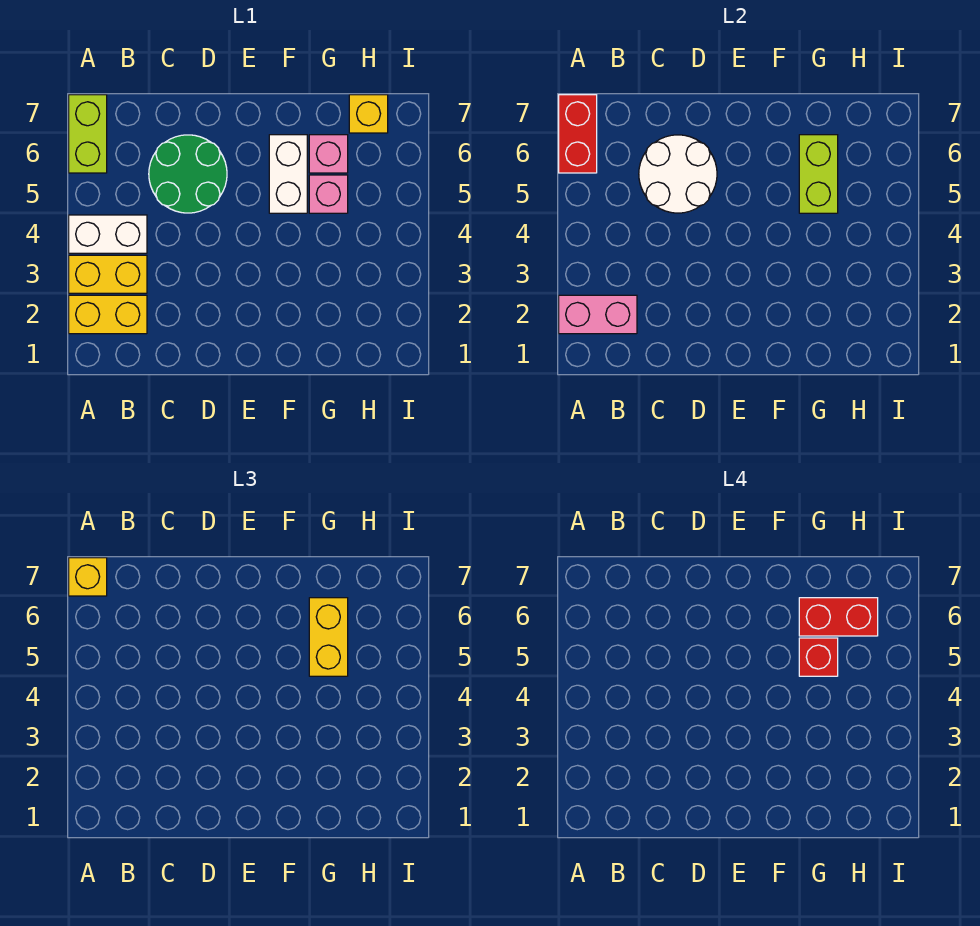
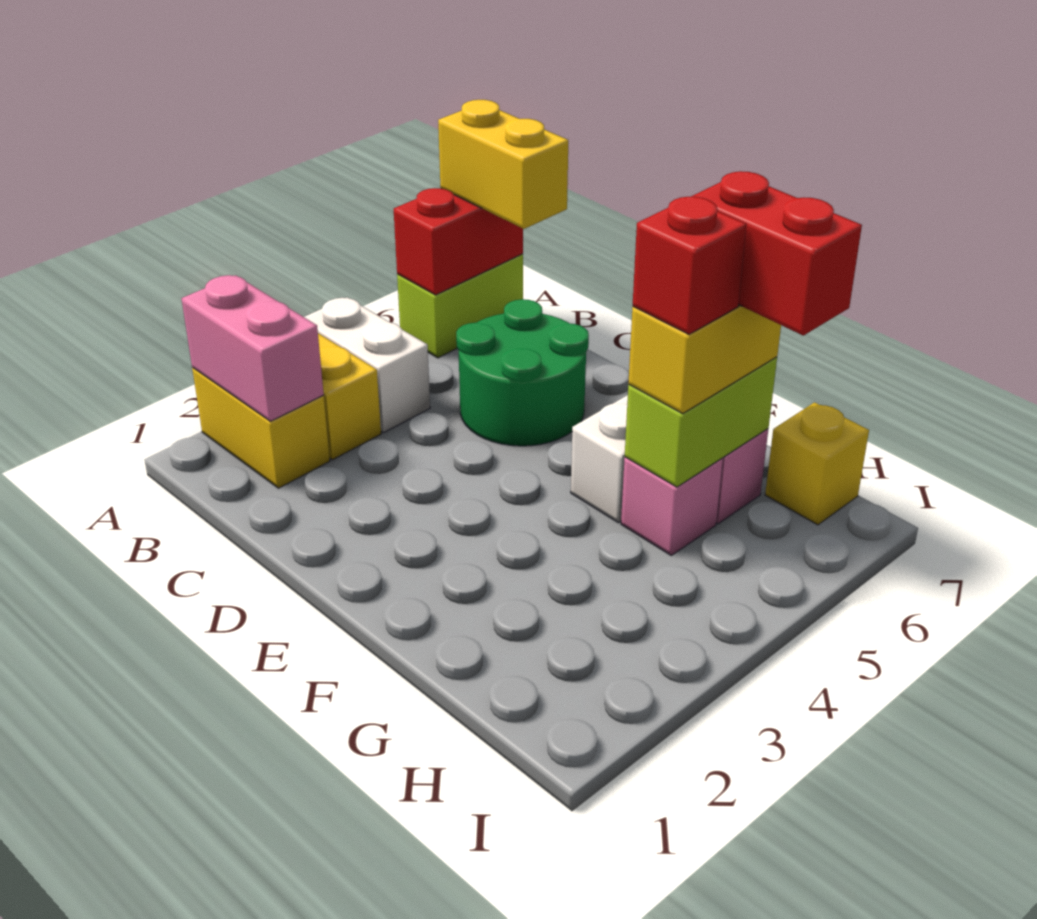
yellow brick A7 level 3 -> yellow brick A7:B7 level 3
white round brick C5:D6 level 2 -> none

